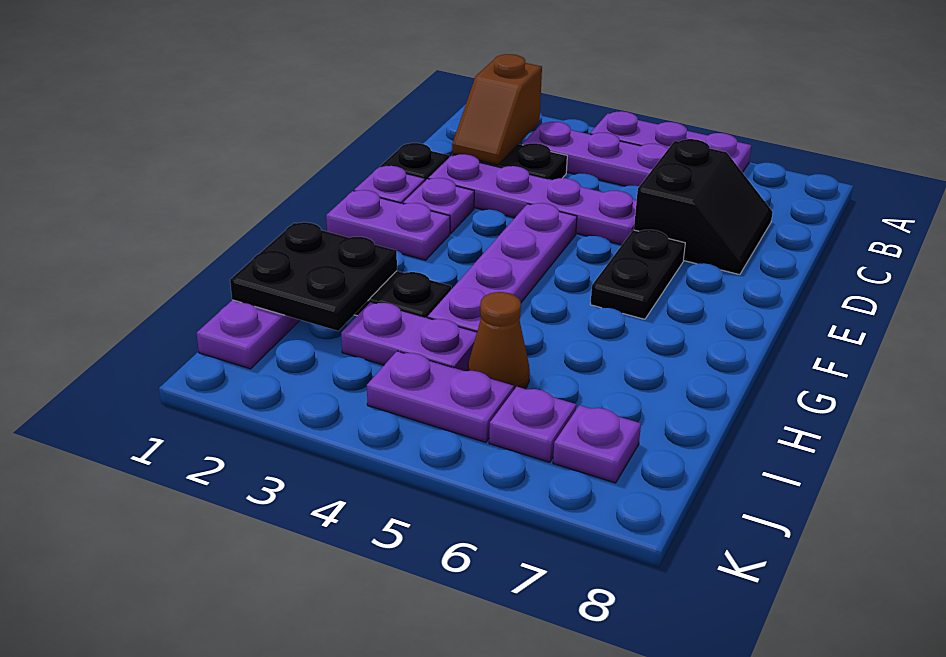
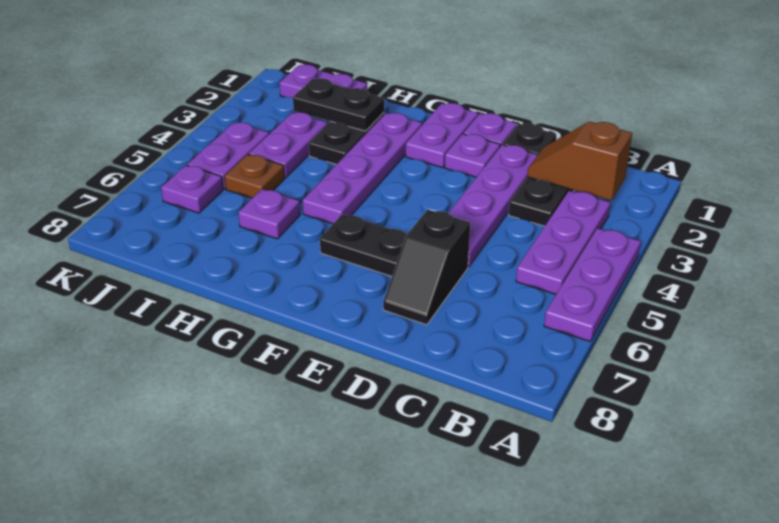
black slope C6:D7 level 1 top 6 -> black slope D6:D7 level 1 top 6
purple plate E4:H4 level 1 -> purple plate G2:G5 level 1
black plate H1:I2 level 2 -> black plate H2:I2 level 2
brown cone I5 level 1 -> brown plate I5 level 1
purple plate J7 level 1 -> purple plate H6 level 1

